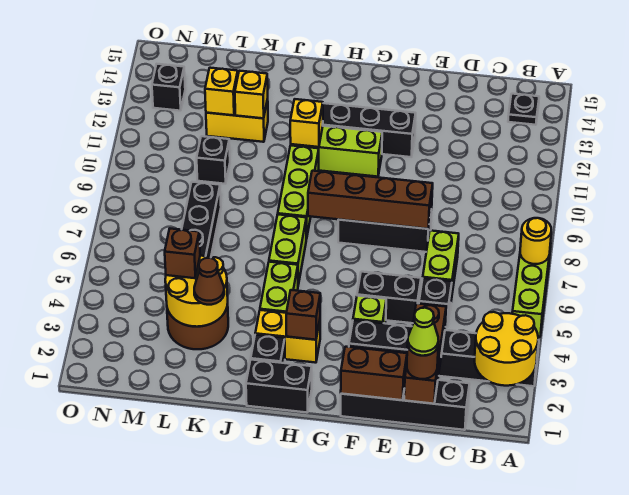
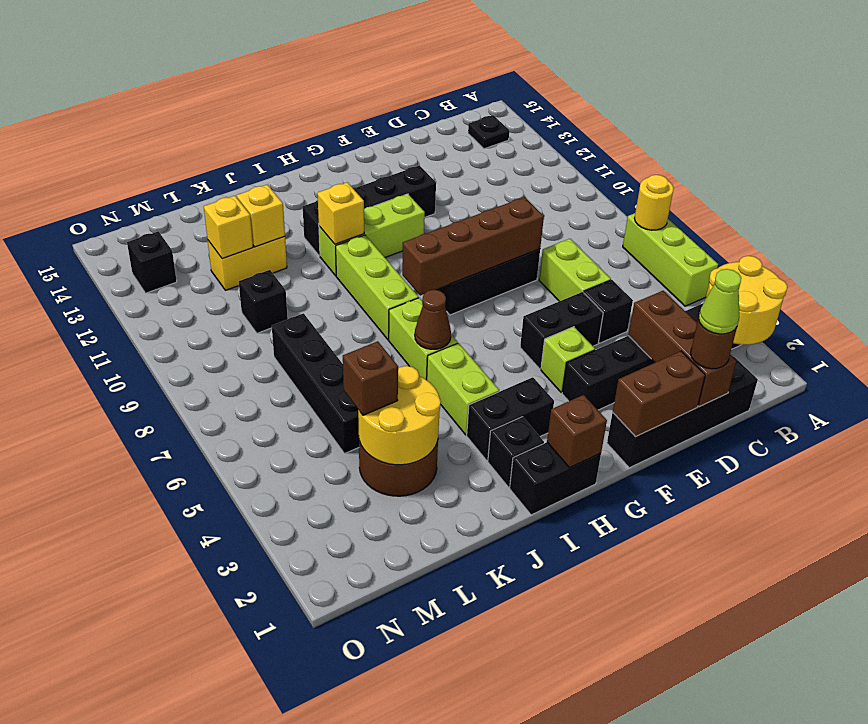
yellow brick H3:I3 level 1 -> black brick H3:I3 level 1
brown brick H3 level 2 -> brown brick H1 level 2
brown cone K3 level 3 -> brown cone I6 level 2

